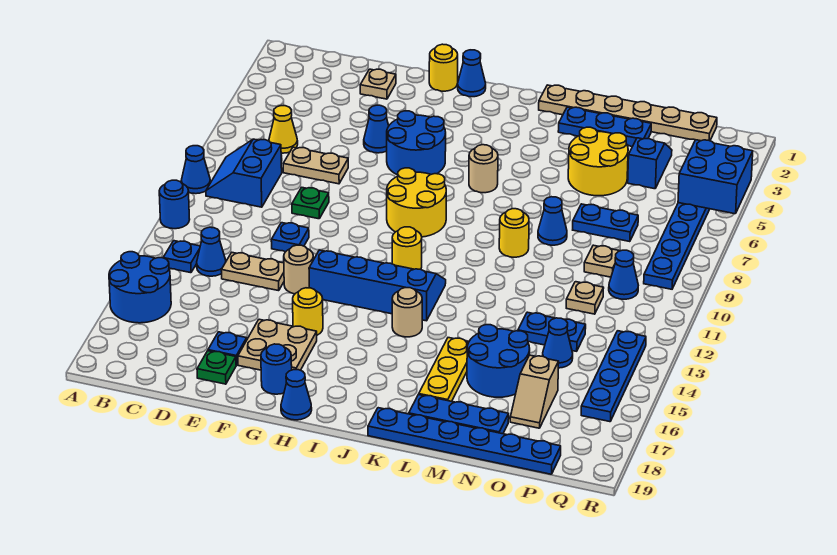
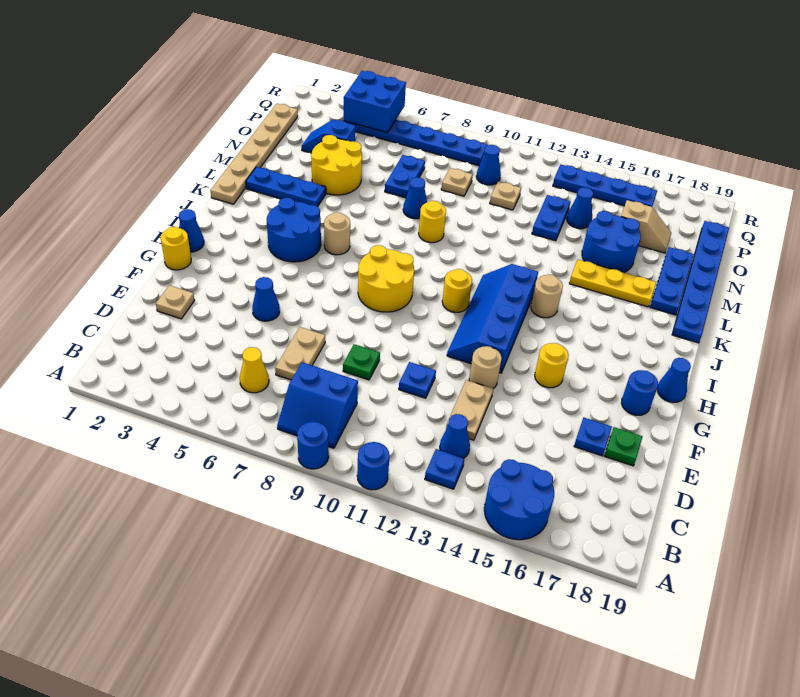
blue cone A9 level 1 -> blue round brick A9 level 1
tan plate F16:G17 level 1 -> none
blue round brick G5:H6 level 1 -> blue round brick I4:J5 level 1
blue plate L2:N2 level 1 -> blue plate L2:L4 level 1

